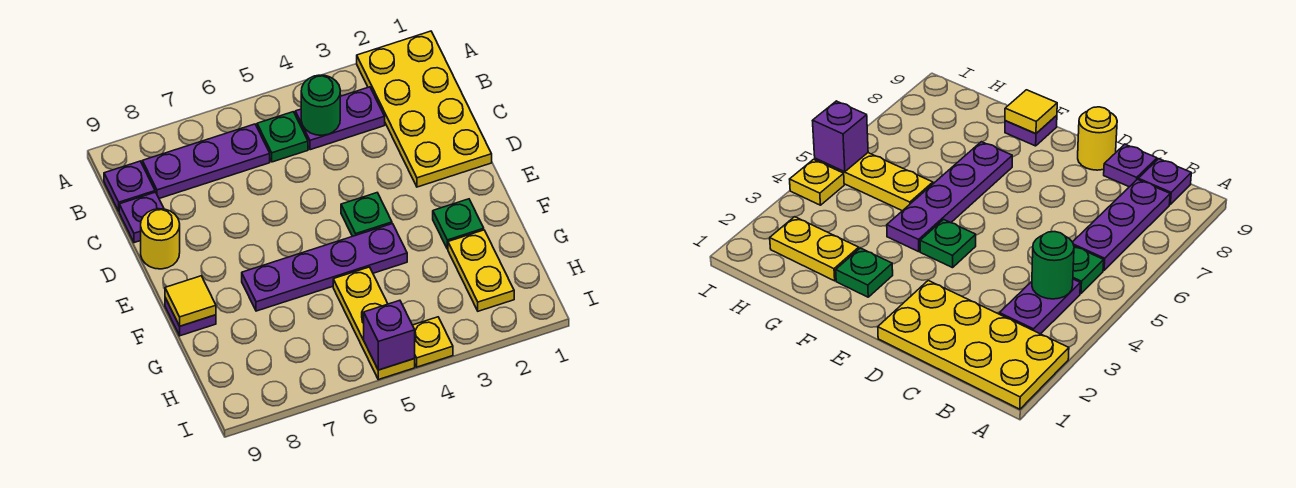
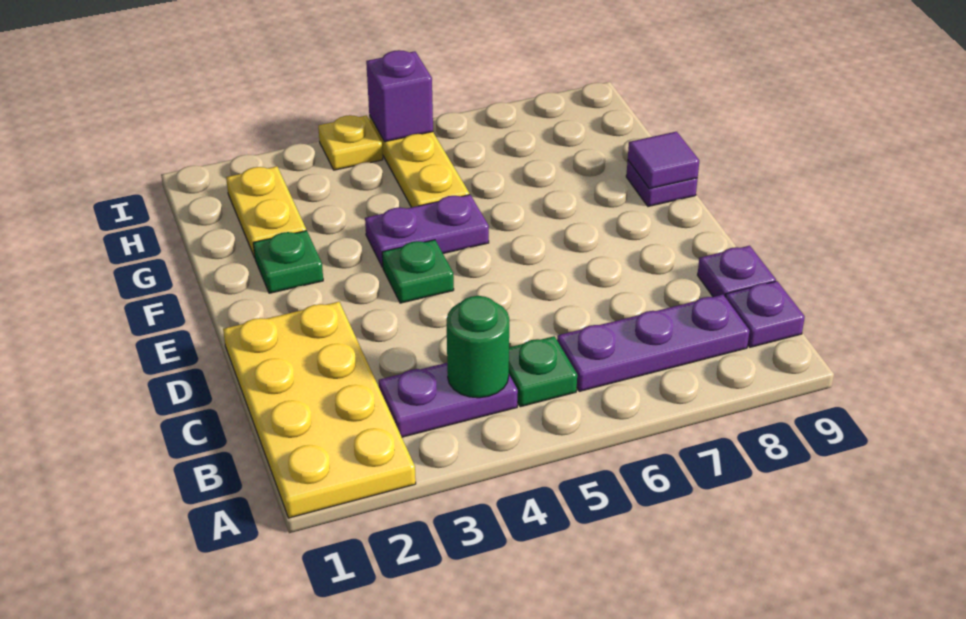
yellow round brick D9 level 1 -> none
purple plate F4:F7 level 1 -> purple plate F4:F5 level 1
yellow tile F9 level 2 -> purple tile F9 level 2

